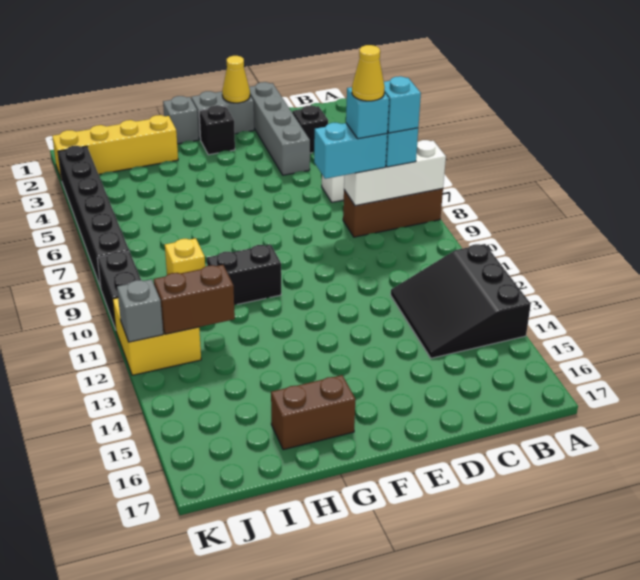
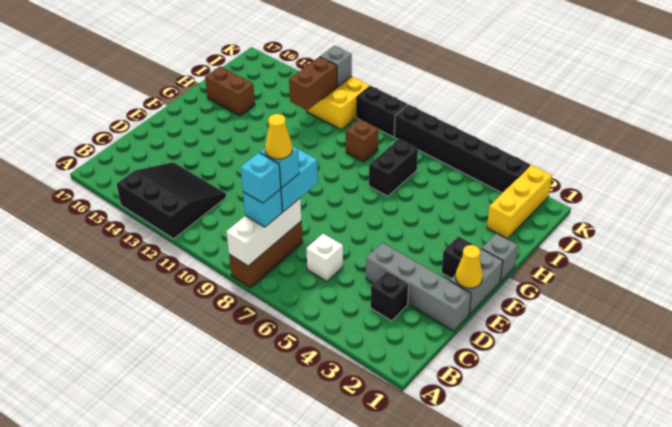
black brick G10:H10 level 1 -> black brick H7:I7 level 1
brown brick G16:H16 level 1 -> brown brick H15:H16 level 1
yellow brick H2:K2 level 1 -> yellow brick I2:K2 level 1
yellow brick I9 level 1 -> brown brick I9 level 1

